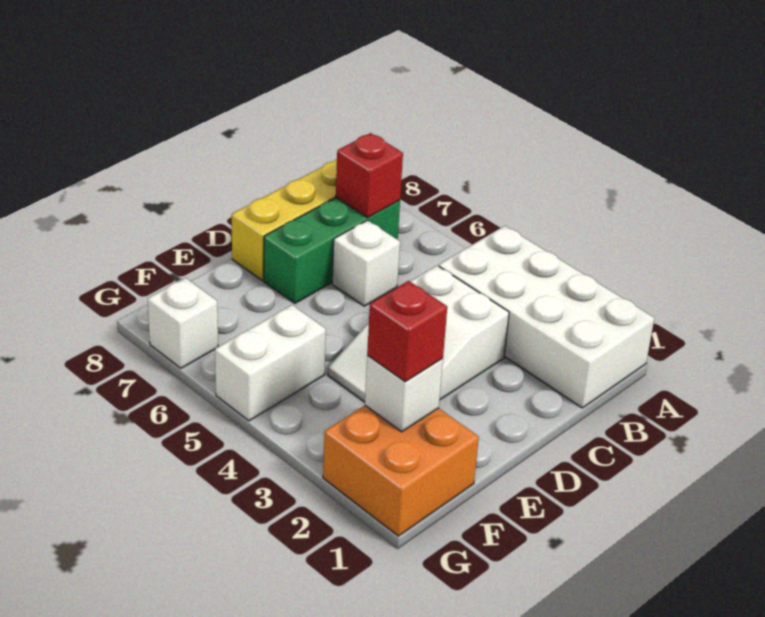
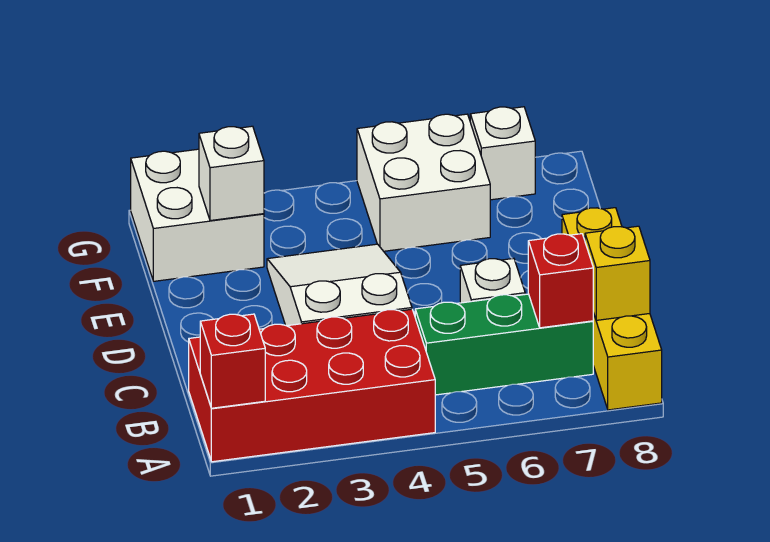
white brick A1:B4 level 1 -> red brick A1:B4 level 1
green brick B7:D7 level 1 -> green brick B5:B7 level 1
none -> yellow brick B8 level 2
orange brick F1:G2 level 1 -> white brick F1:G2 level 1
red brick F2 level 3 -> red brick A1 level 2
white brick F5:G5 level 1 -> white brick F5:G6 level 1

